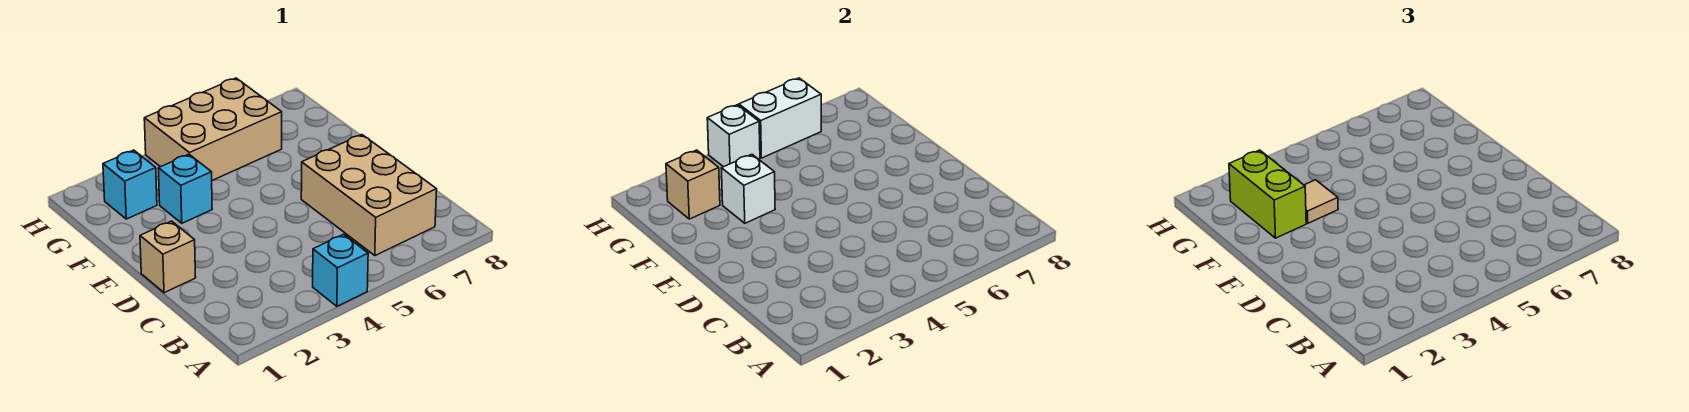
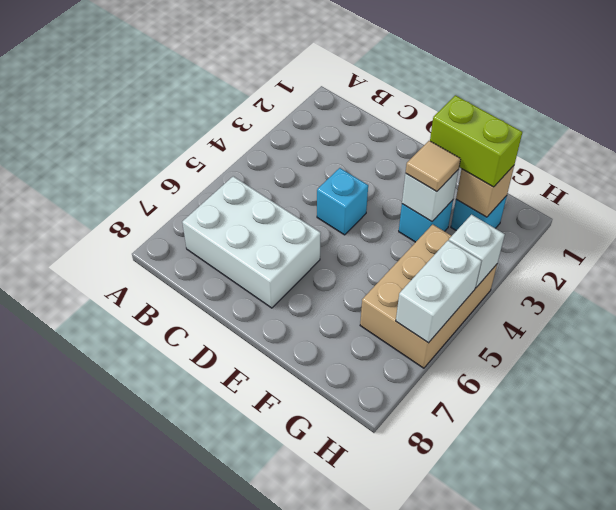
cyan brick A4 level 1 -> cyan brick D4 level 1
tan brick B6:D7 level 1 -> white brick B6:D7 level 1
tan brick D1 level 1 -> none

